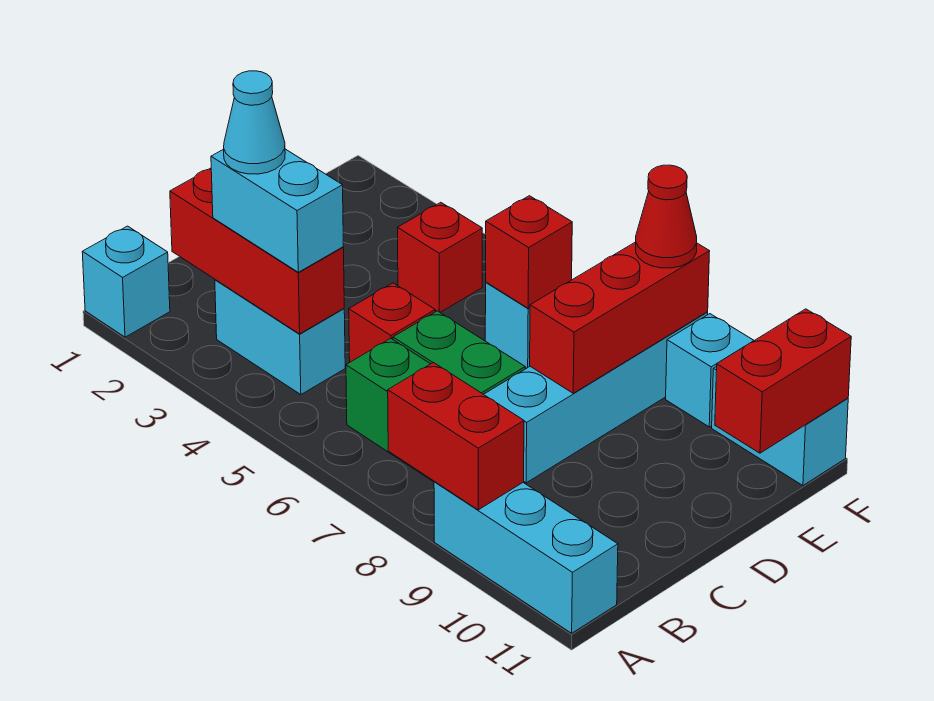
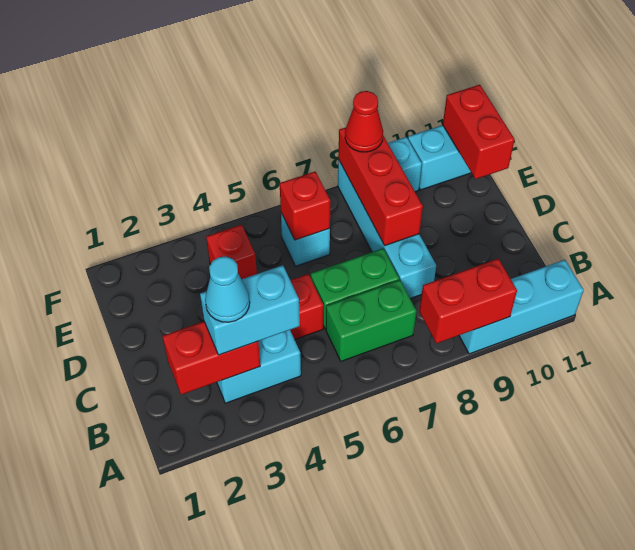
cyan brick A1 level 1 -> none
red brick B2:B4 level 2 -> red brick B2:B3 level 2

